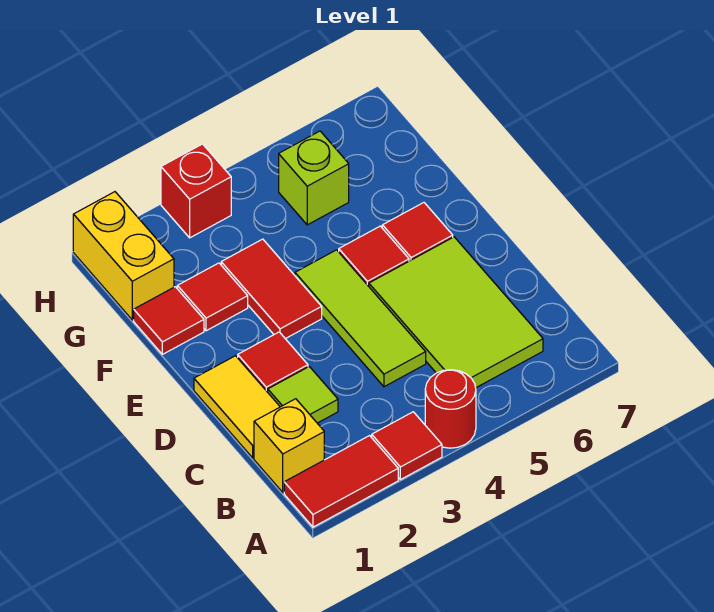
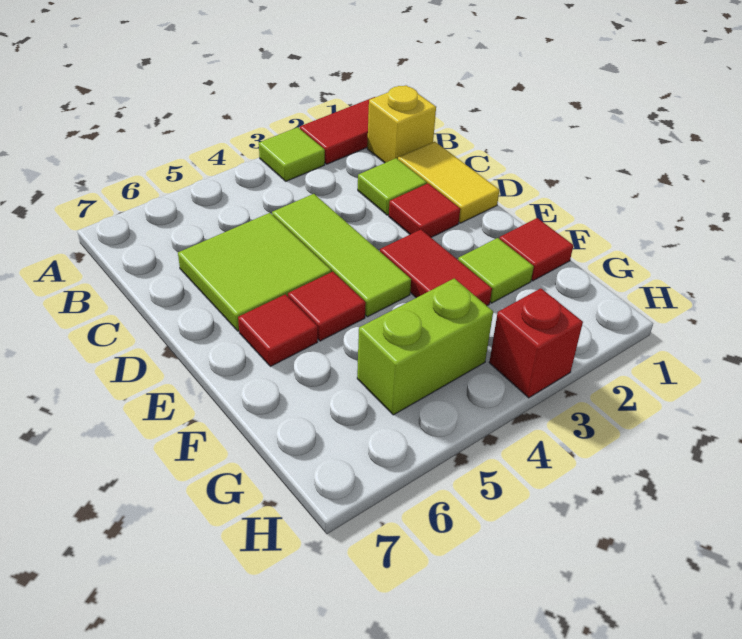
red tile A3 level 1 -> lime tile A3 level 1
red round brick A4 level 1 -> none
lime tile B5:D6 level 1 -> lime tile C5:D6 level 1
red tile F2 level 1 -> lime tile F2 level 1
yellow brick G1:H1 level 1 -> none
lime brick G5 level 1 -> lime brick G4:G5 level 1

